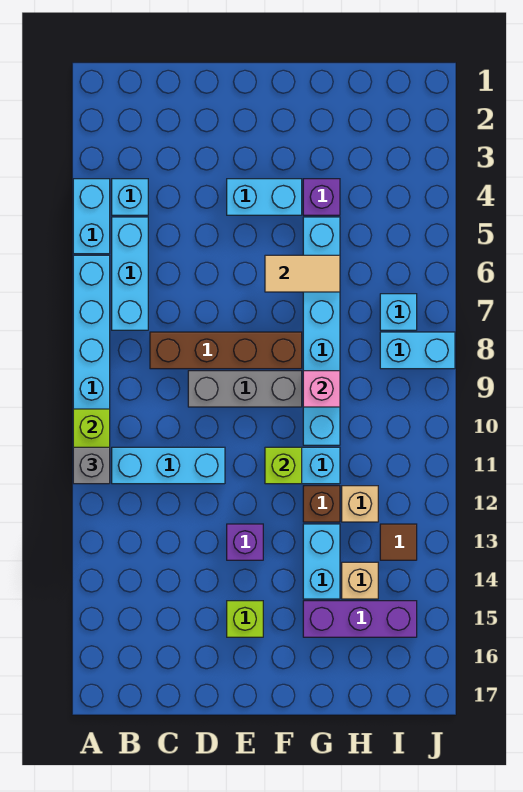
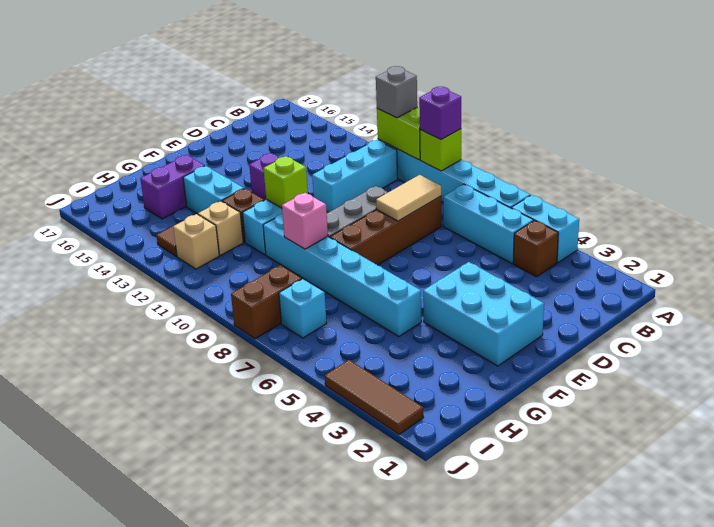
cyan brick B4 level 1 -> brown brick B4 level 1
cyan brick E4:F4 level 1 -> cyan brick E2:F4 level 1
lime brick E15 level 1 -> lime brick A9 level 2
tan tile F6:G6 level 2 -> tan tile C8:D8 level 2
purple brick G4 level 1 -> purple brick A9 level 3
purple brick G15:I15 level 1 -> purple brick G15:H15 level 1
tan brick H14 level 1 -> tan brick I12 level 1
cyan brick I8:J8 level 1 -> brown brick I8:J8 level 1
none -> brown tile J2:J4 level 1

